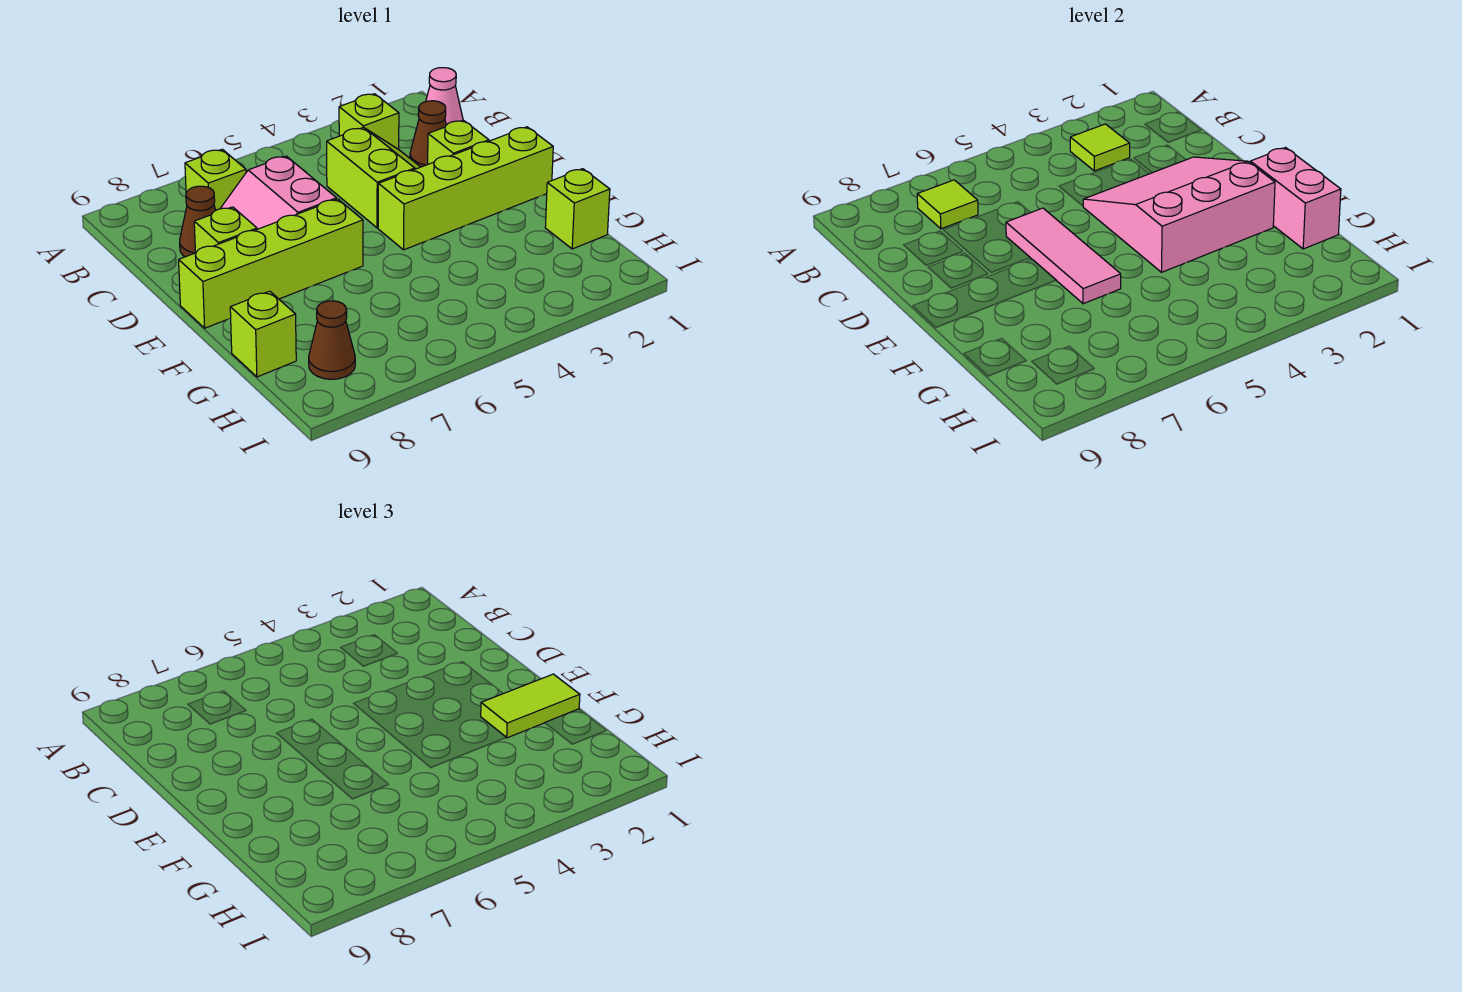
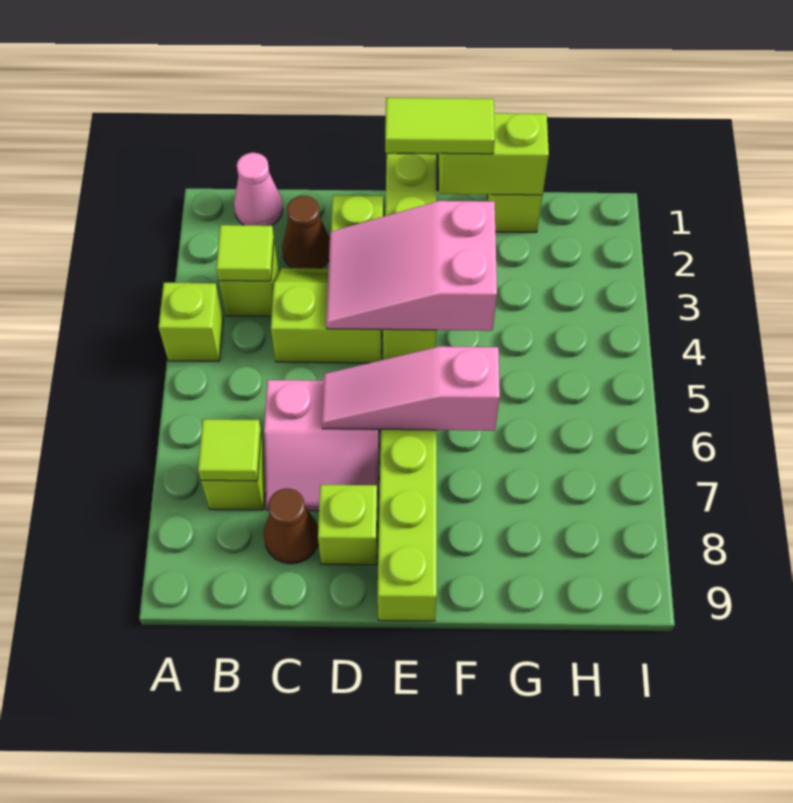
pink slope D2:F4 level 2 top F -> pink slope D3:F4 level 2 top F
pink tile D6:F6 level 2 -> pink slope D6:F6 level 2 top F
pink brick F1:G1 level 2 -> lime brick F1:G1 level 2
lime tile F1:F2 level 3 -> lime tile E1:F1 level 3
lime brick G9 level 1 -> lime brick A4 level 1
brown cone H8 level 1 -> none

